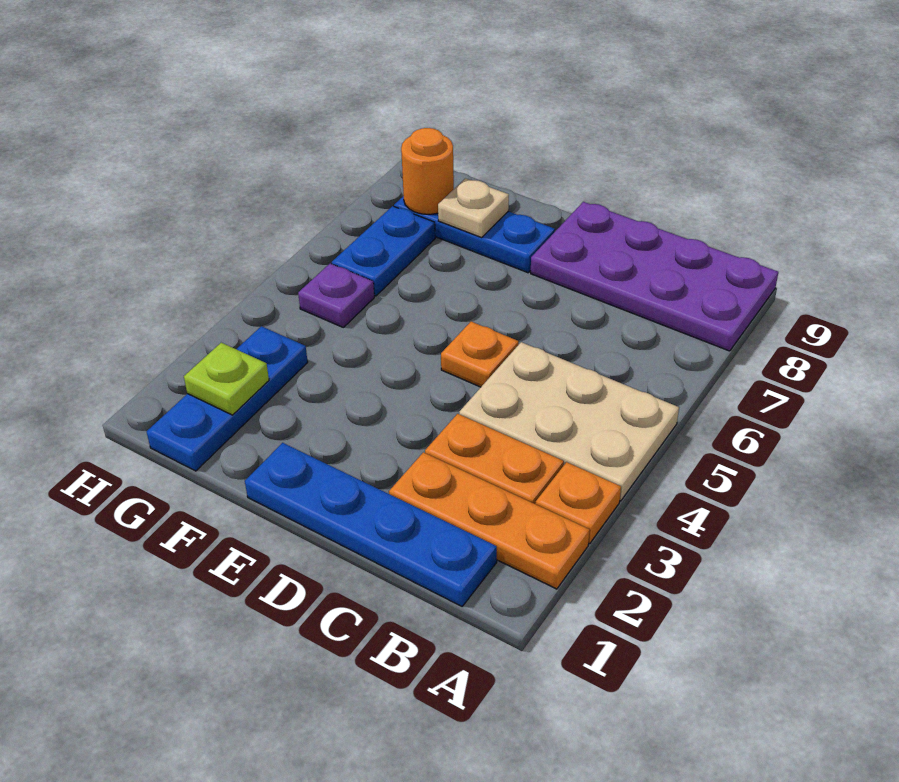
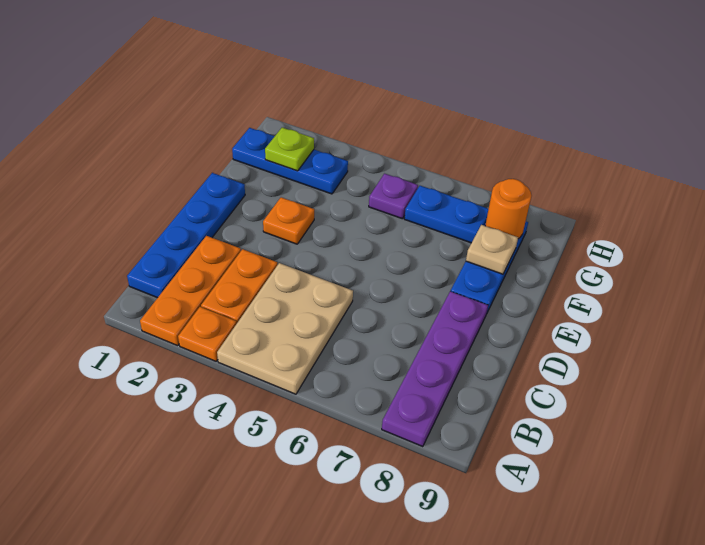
purple plate A8:D9 level 1 -> purple plate A8:D8 level 1
orange plate D5 level 1 -> orange plate E3 level 1

